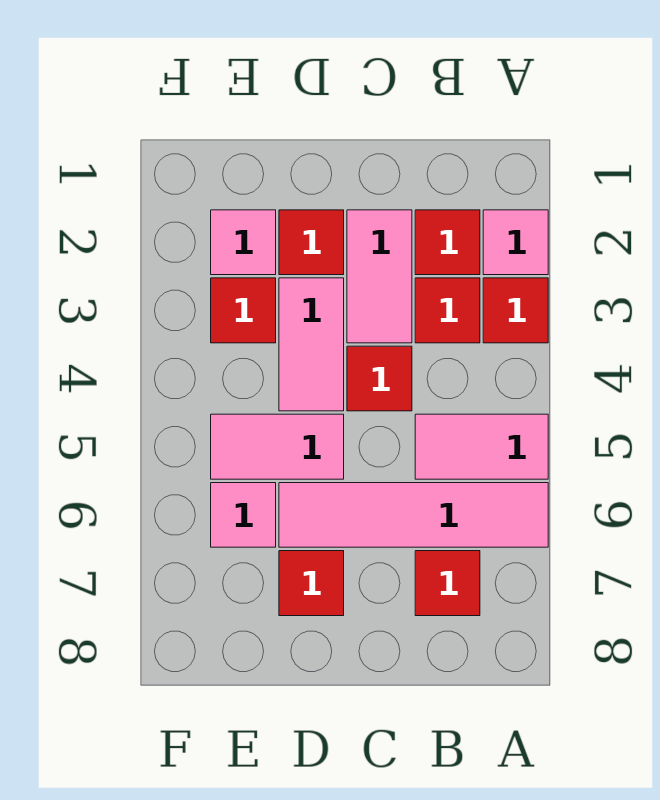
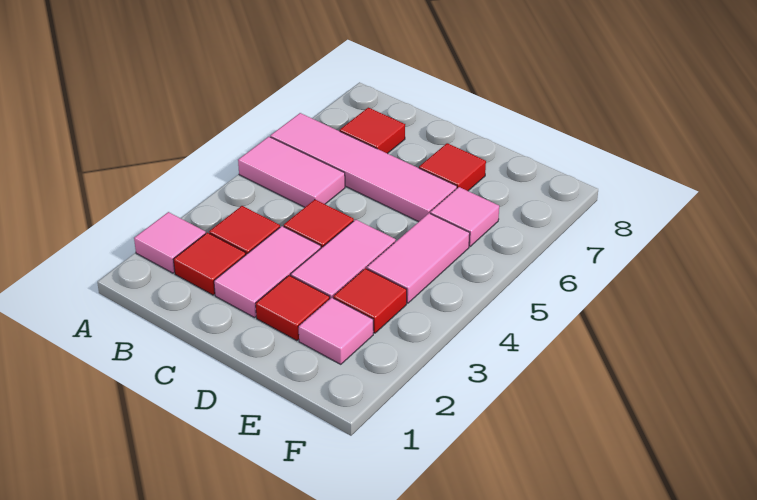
red tile A3 level 1 -> none
pink tile D5:E5 level 1 -> pink tile E4:E5 level 1

